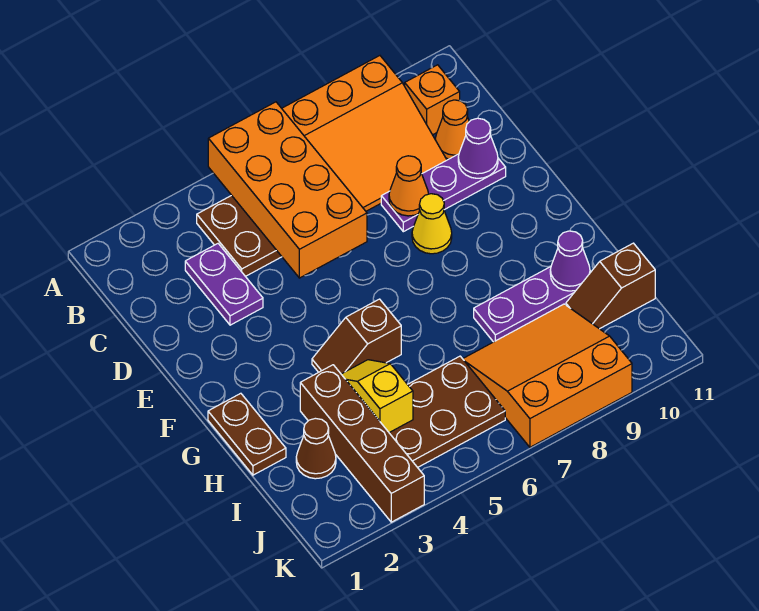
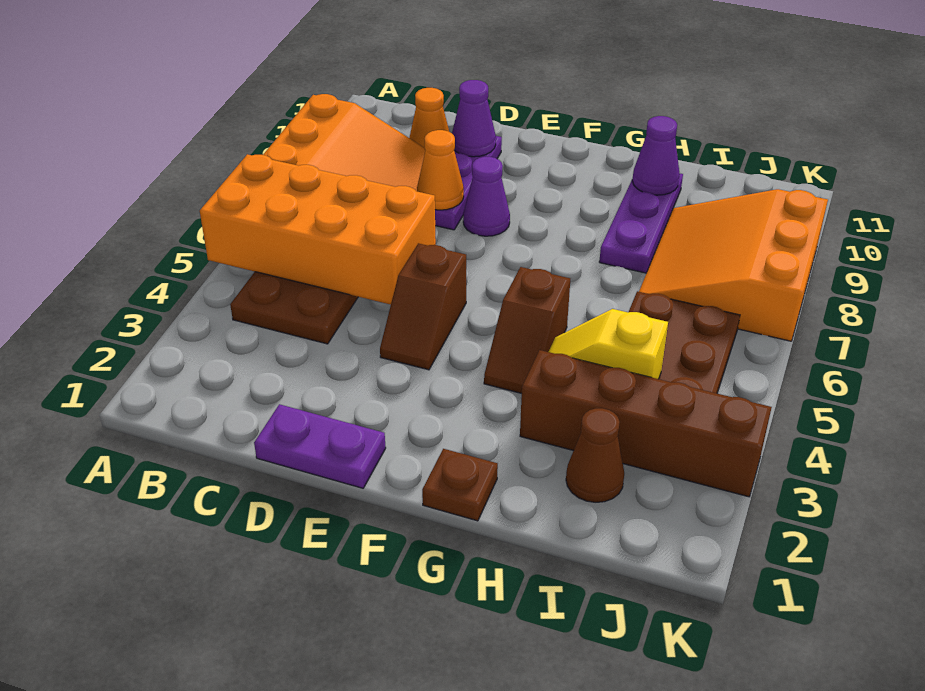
orange brick B10 level 1 -> none
purple plate C3:D3 level 1 -> purple plate D1:E1 level 1
yellow cone E8 level 1 -> purple cone E8 level 1
brown plate G1:H1 level 1 -> brown plate G1 level 1
brown slope I10:I11 level 1 top 11 -> brown slope E4:E5 level 1 top 5

